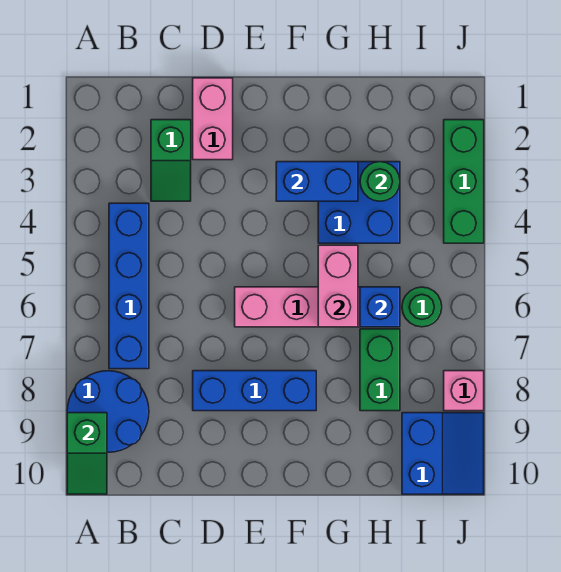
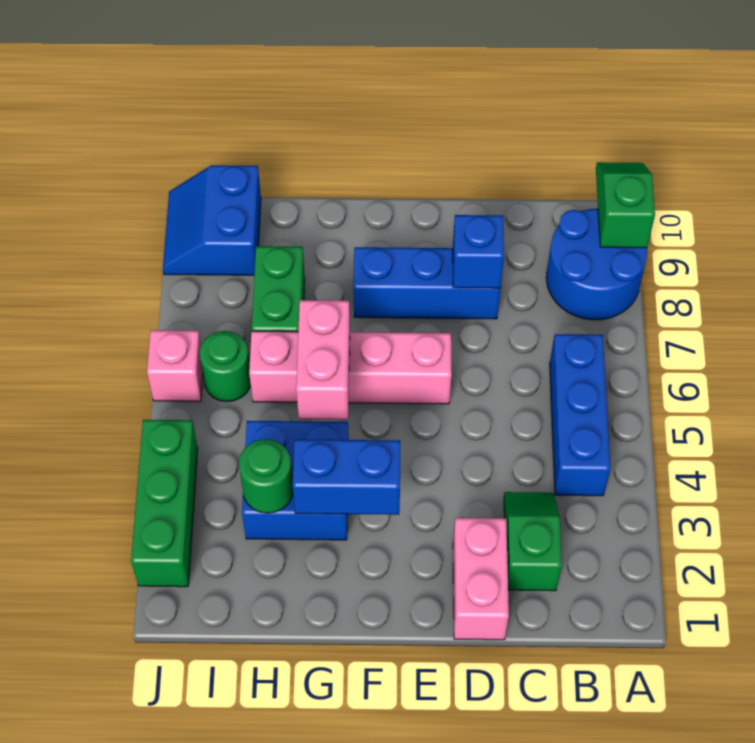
blue brick B4:B7 level 1 -> blue brick B4:B6 level 1
blue brick H6 level 2 -> blue brick D8 level 2
pink brick J8 level 1 -> pink brick J6 level 1

